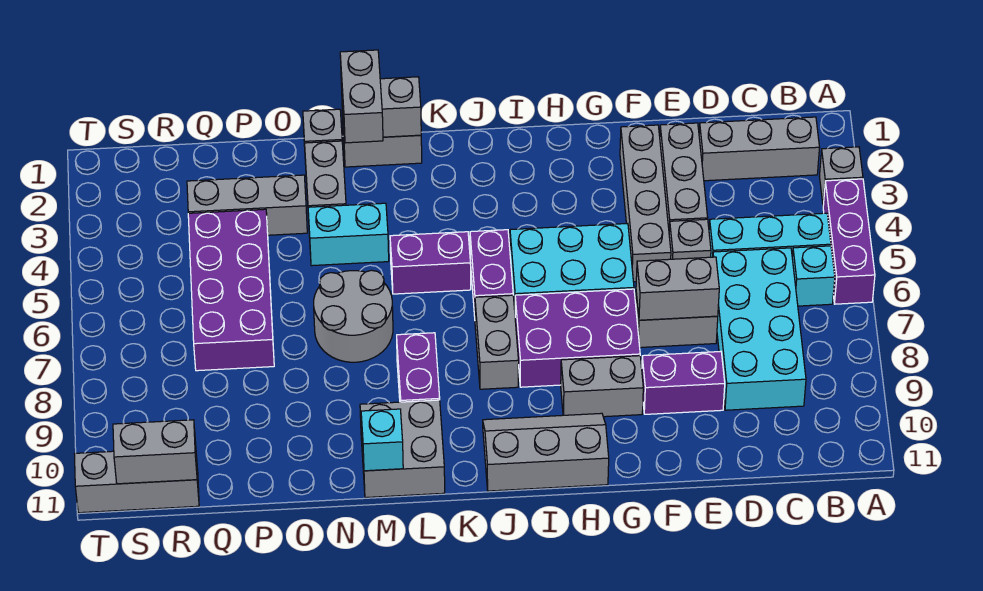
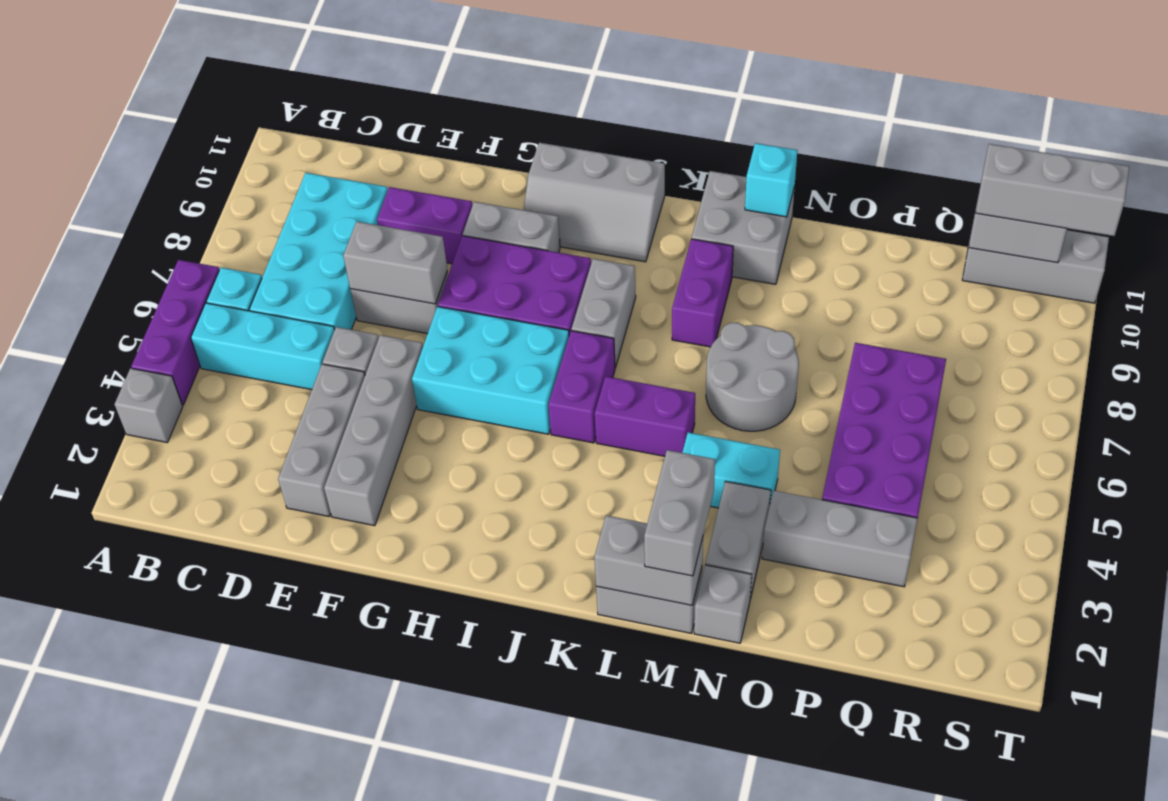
grey brick B2:D2 level 1 -> grey brick R11:T11 level 3

